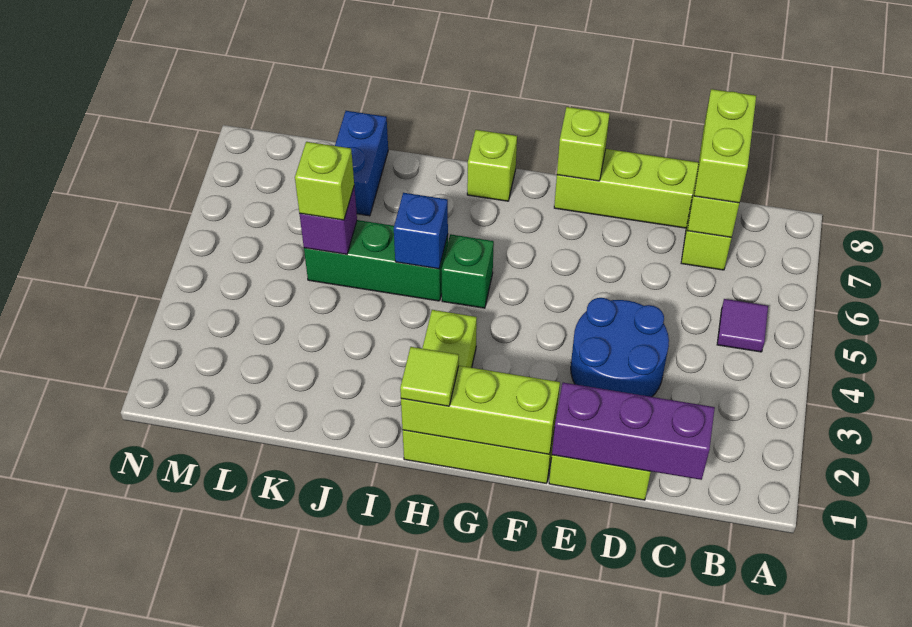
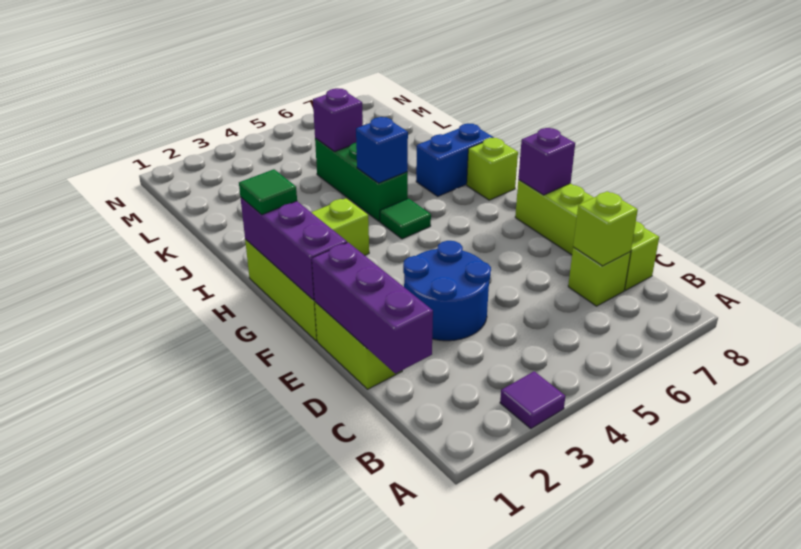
purple tile B5 level 1 -> purple tile A3 level 1
lime brick C7:C8 level 3 -> none
lime brick F1:H1 level 2 -> purple brick F1:H1 level 2
lime brick F8 level 2 -> purple brick F8 level 2
lime tile H1 level 3 -> green tile H1 level 3
green brick H5 level 1 -> green tile H5 level 1
lime brick K5 level 3 -> none
blue brick K7:K8 level 1 -> blue brick I7:I8 level 1

